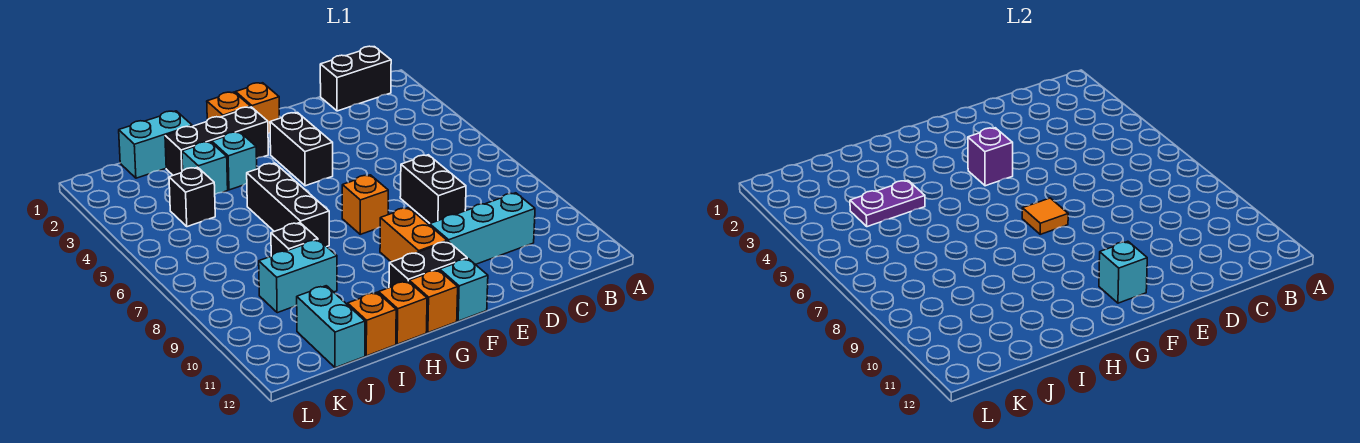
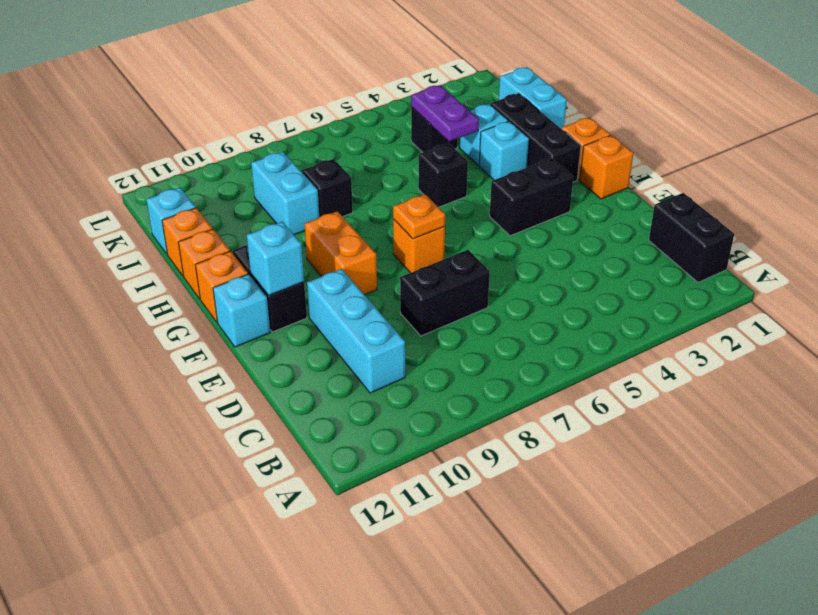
purple brick F4 level 2 -> none
orange tile F7 level 2 -> orange plate F7 level 2
orange brick F9:F10 level 1 -> orange brick F9:G9 level 1
black brick H5:H7 level 1 -> black brick H5 level 1
cyan brick J11:J12 level 1 -> cyan brick J12 level 1

